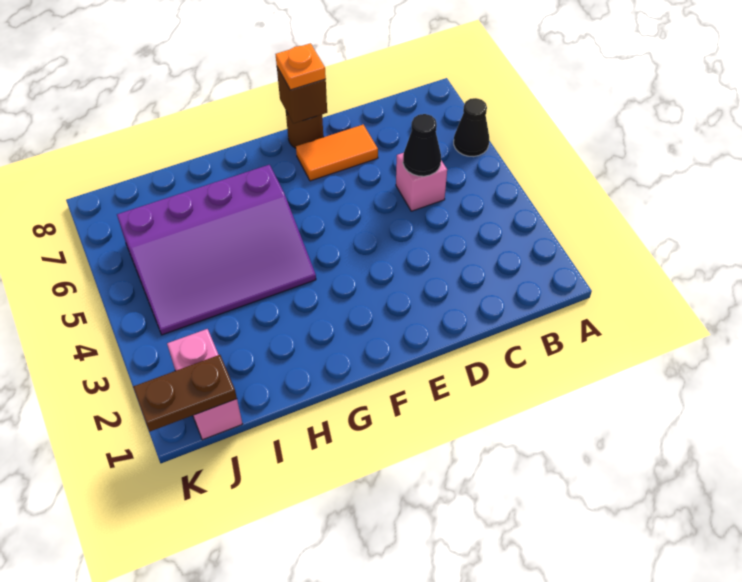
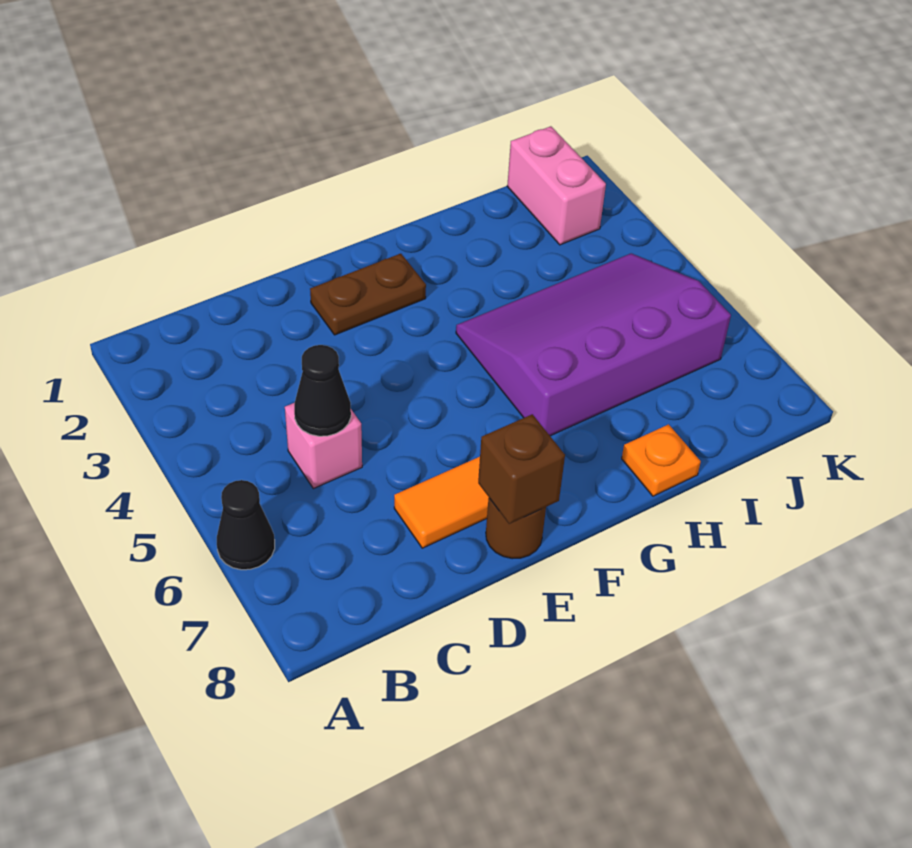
orange plate E8 level 3 -> orange plate H8 level 1
brown plate J1:K1 level 2 -> brown plate E2:F2 level 1

